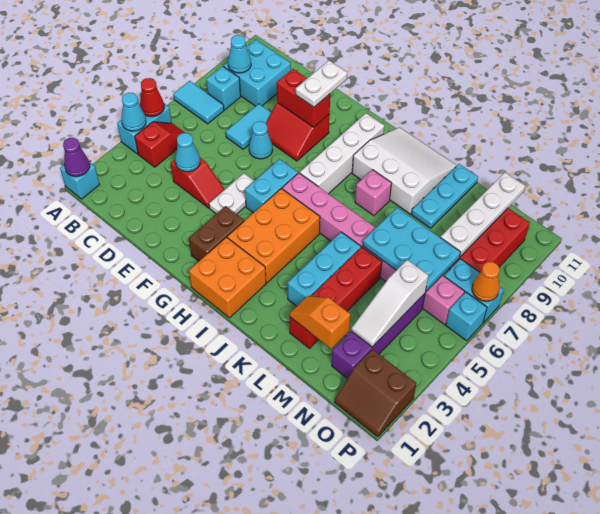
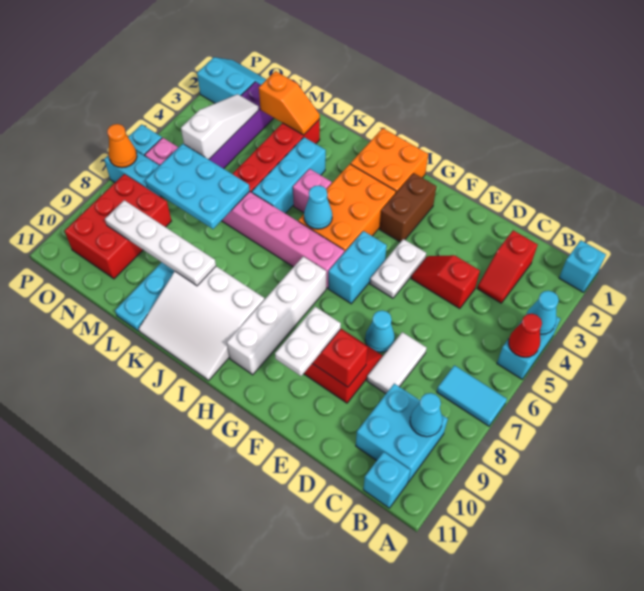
purple cone A1 level 2 -> none
red slope B4:B5 level 1 top 4 -> red slope C2:C3 level 1 top 2
cyan brick B8 level 1 -> cyan brick B11 level 1
cyan cone D4 level 2 -> cyan cone I5 level 2
cyan tile D7:D8 level 1 -> white tile D7:D8 level 1
pink brick J8 level 1 -> pink brick J4 level 1
white plate N8:N11 level 2 -> white plate K9:N9 level 2
brown slope O1:P2 level 1 top 2 -> cyan slope O1:P2 level 1 top 2

